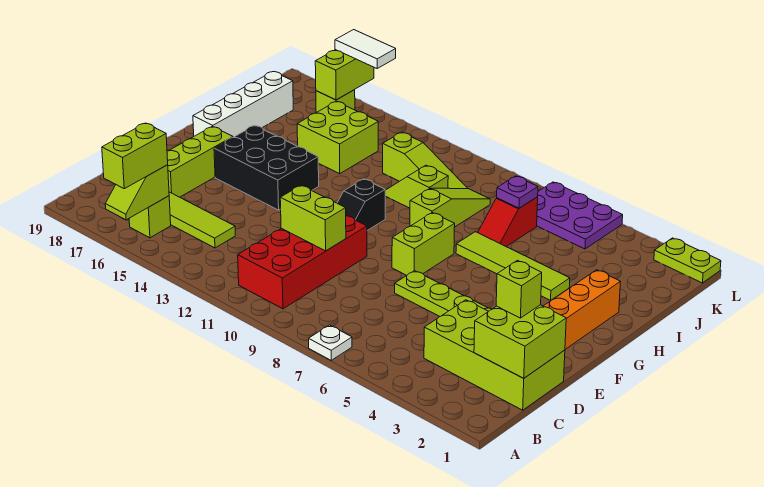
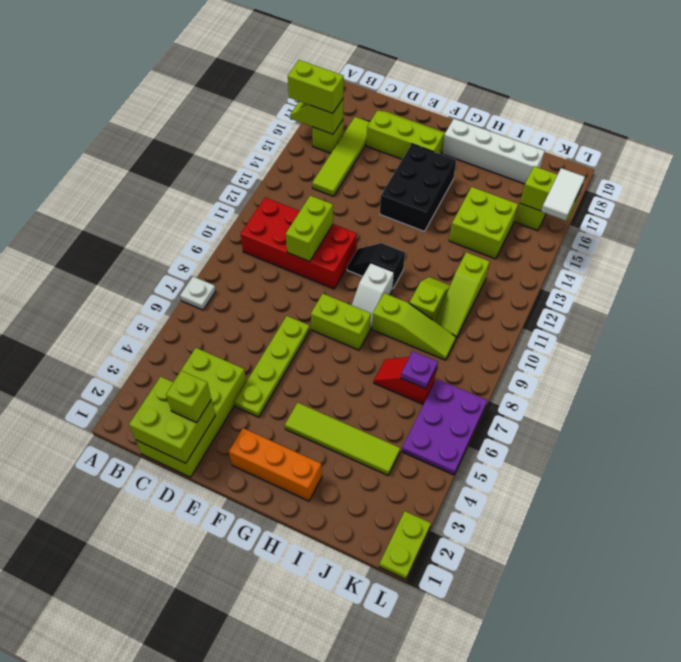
none -> white slope G9:G10 level 1 top 10
lime tile H4:H7 level 1 -> lime tile G4:J4 level 1

